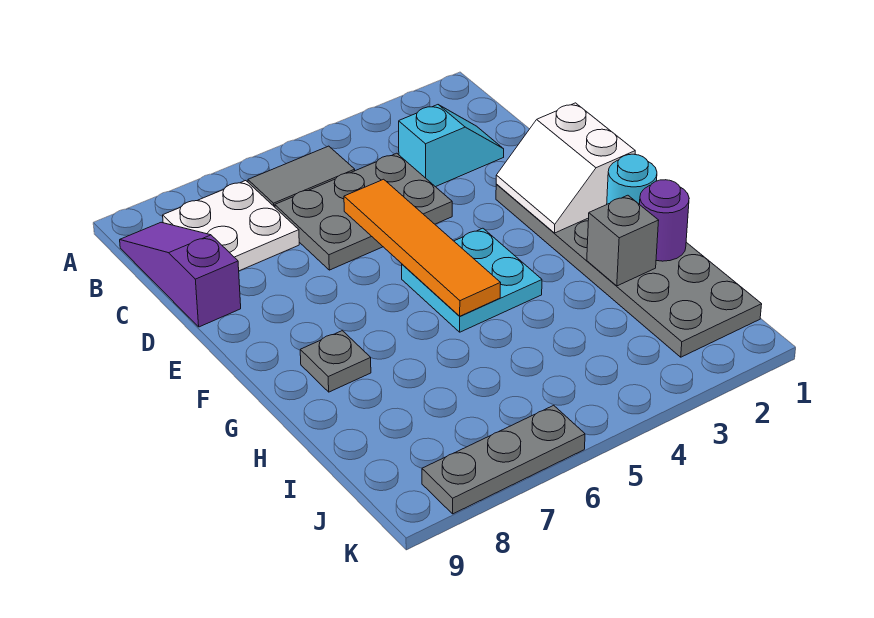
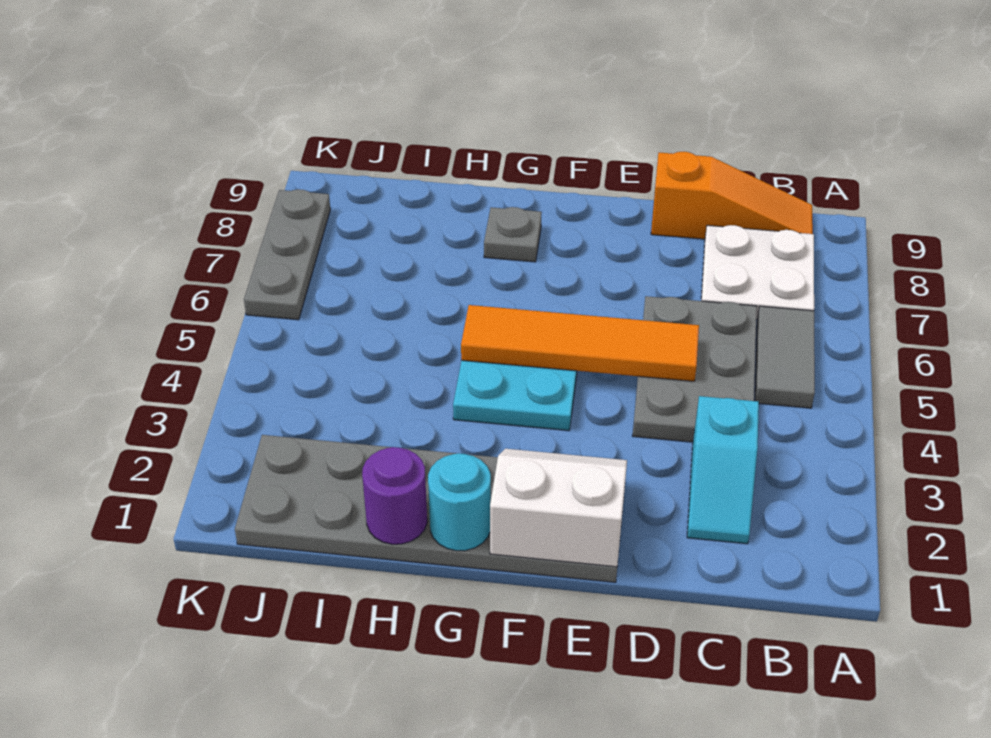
purple slope B9:D9 level 1 top D -> orange slope B9:D9 level 1 top D
grey brick H2 level 2 -> none

